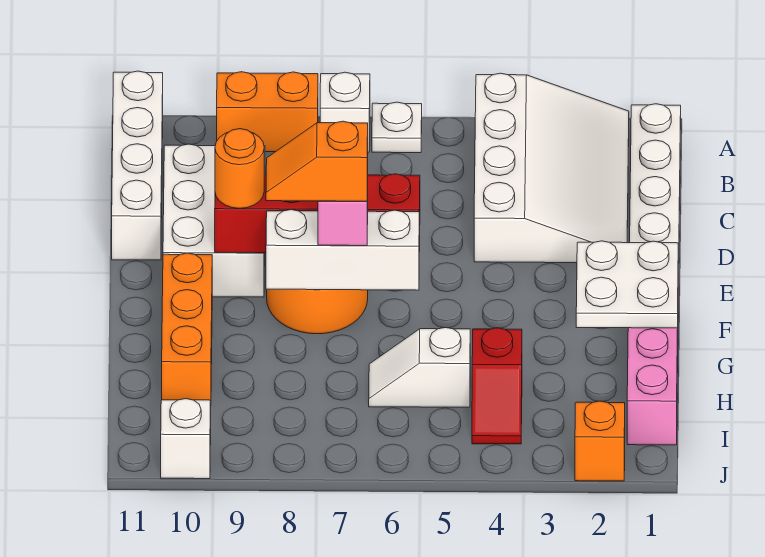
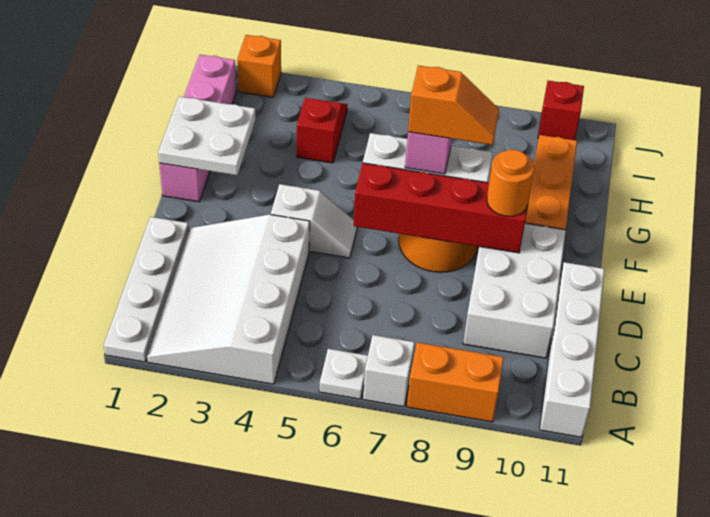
white slope H5:H6 level 1 top 5 -> white slope E4:E5 level 1 top 4
white brick J10 level 1 -> red brick J10 level 1

